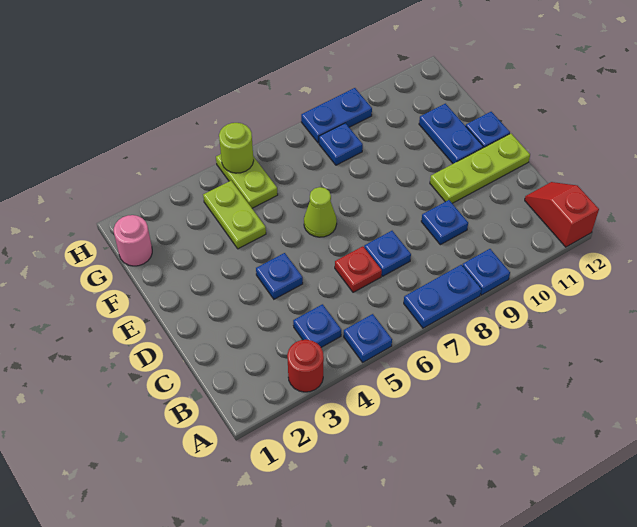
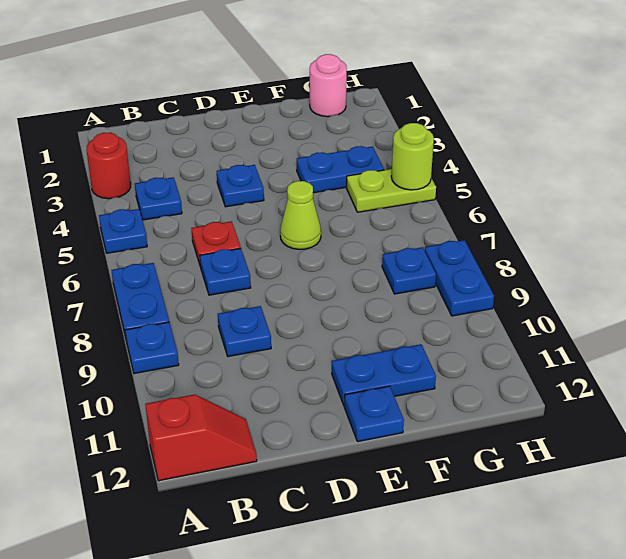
lime plate D10:D12 level 1 -> none
lime plate F4:G4 level 1 -> blue plate F4:G4 level 1

